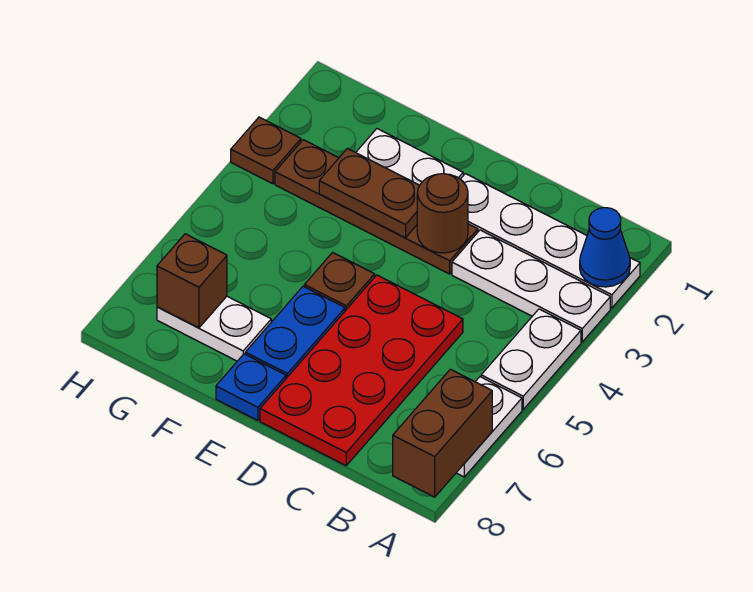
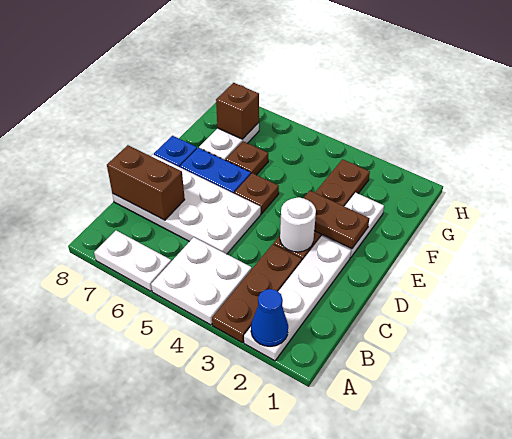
white plate A3:C3 level 1 -> brown plate A3:C3 level 1
white plate A4:A5 level 1 -> white plate A4:B5 level 1
brown brick A7:A8 level 2 -> brown brick C7:C8 level 2
red plate C5:D8 level 1 -> white plate C5:D8 level 1
brown round brick D3 level 2 -> white round brick D3 level 2
brown plate E3:F3 level 2 -> brown plate E2:E3 level 2
brown plate H3 level 1 -> brown plate F6 level 1

